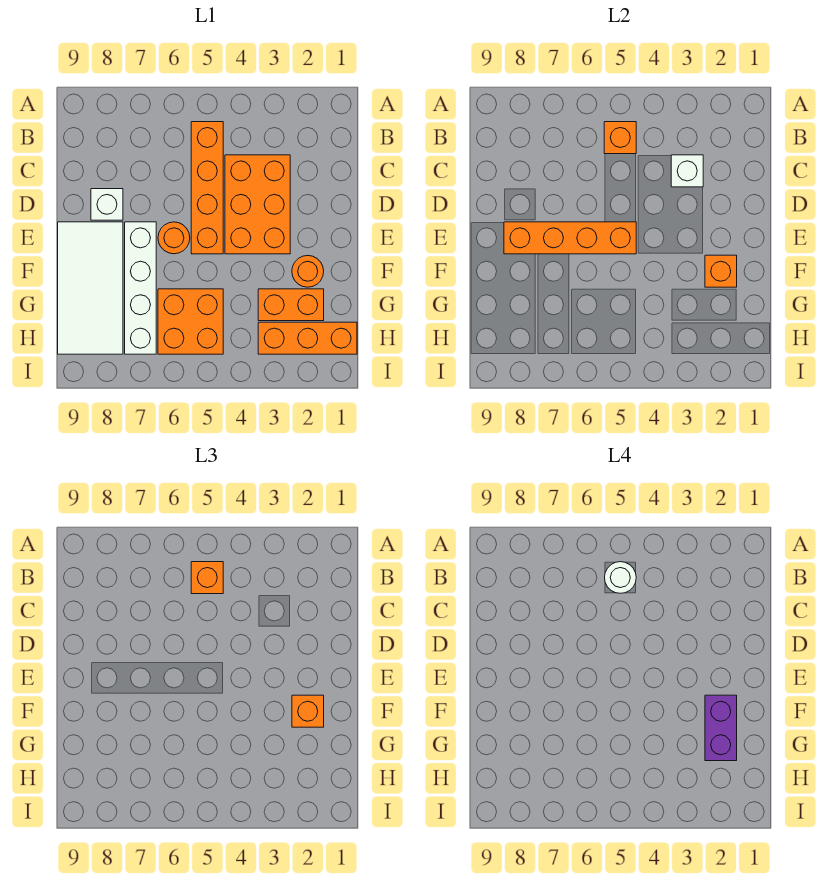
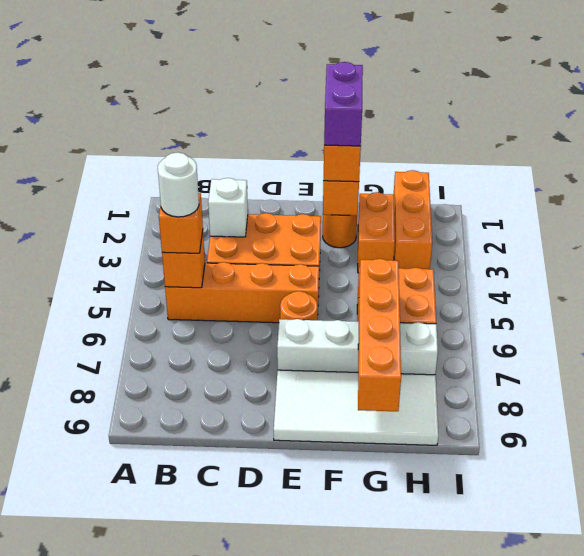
white brick D8 level 1 -> none
orange brick E5:E8 level 2 -> orange brick G6:G9 level 2
purple brick F2:G2 level 4 -> purple brick F1:F2 level 4

